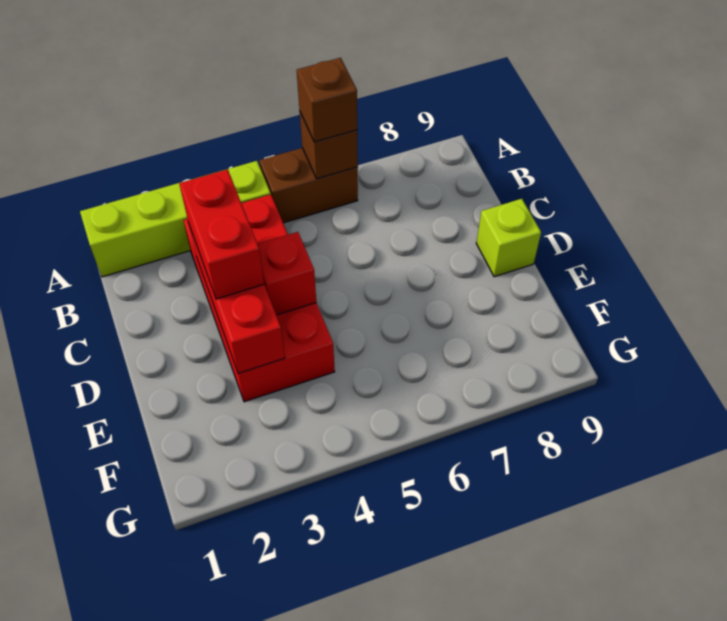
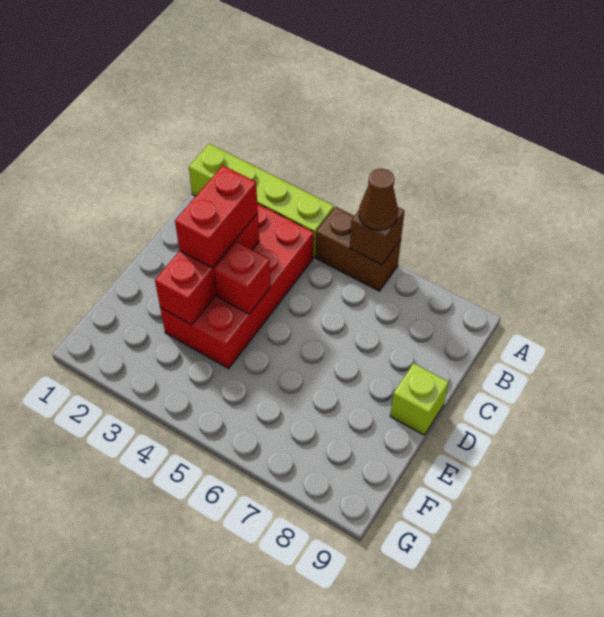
brown brick A6 level 3 -> brown cone A6 level 3

